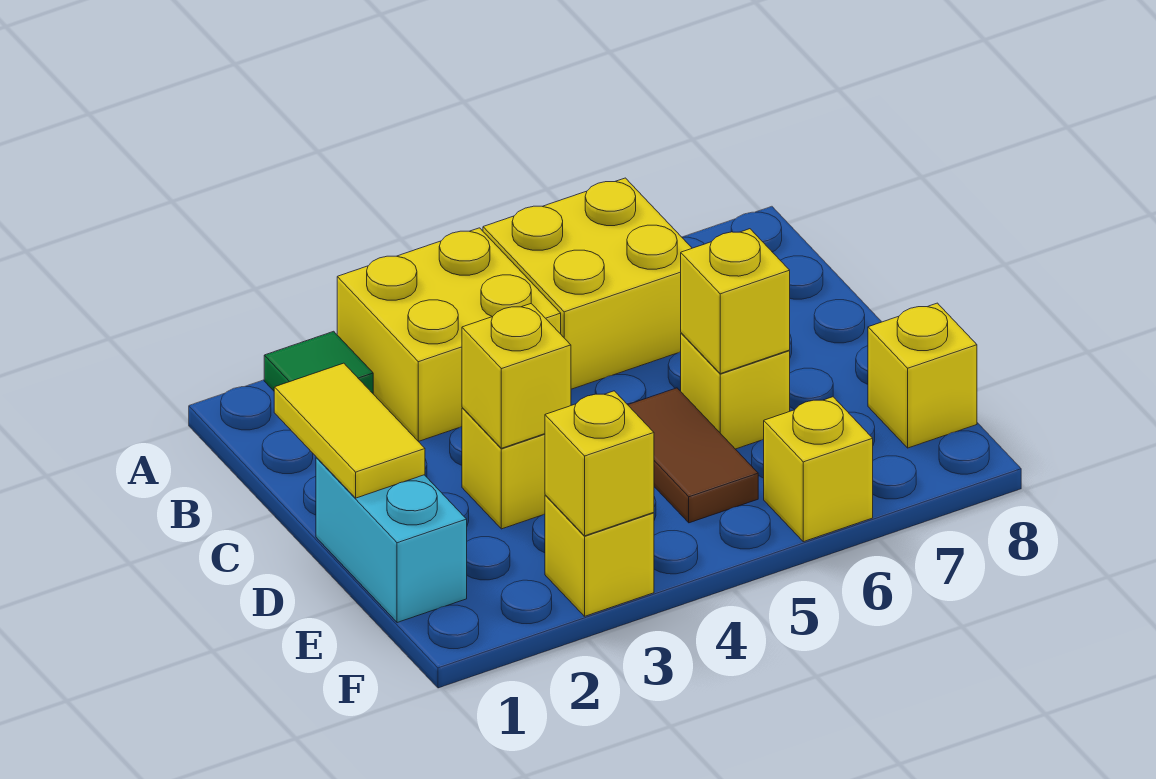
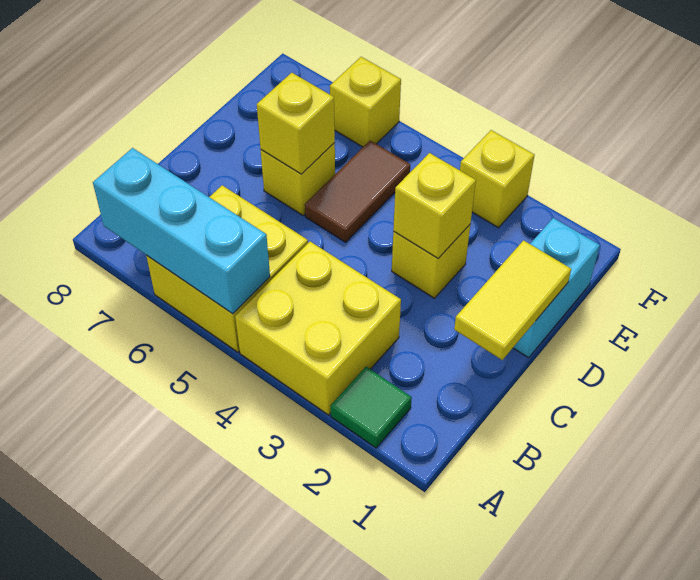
none -> cyan brick A5:A7 level 2
yellow brick E8 level 1 -> none
yellow brick F3 level 2 -> none

